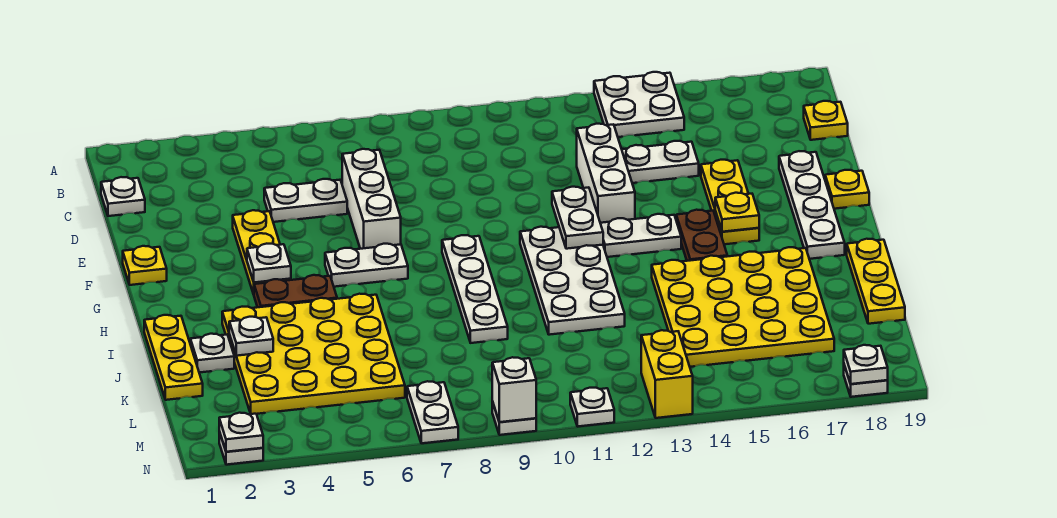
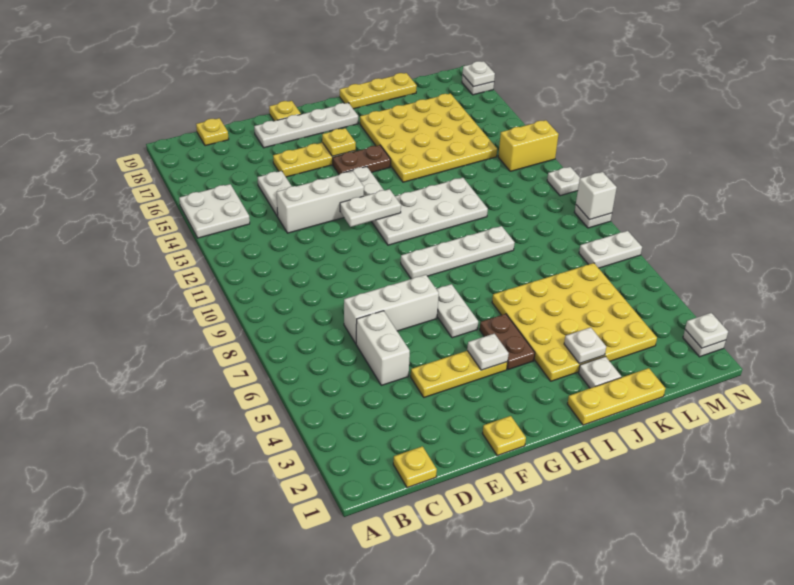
white plate C1 level 1 -> yellow plate C1 level 1
white plate D5:D6 level 1 -> white brick D5:D6 level 1

